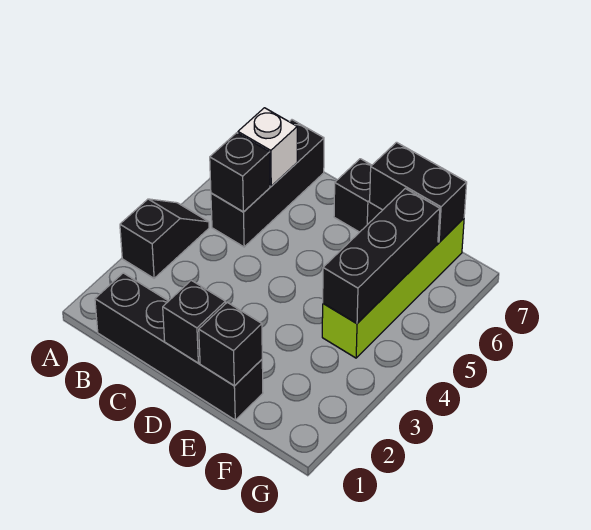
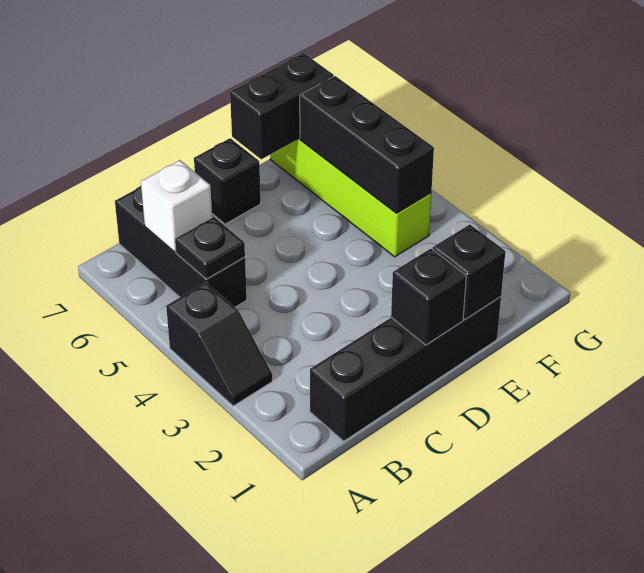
black slope A3:A4 level 1 top 3 -> black slope A3:A4 level 1 top 4
black brick B5 level 2 -> black plate B5 level 2

